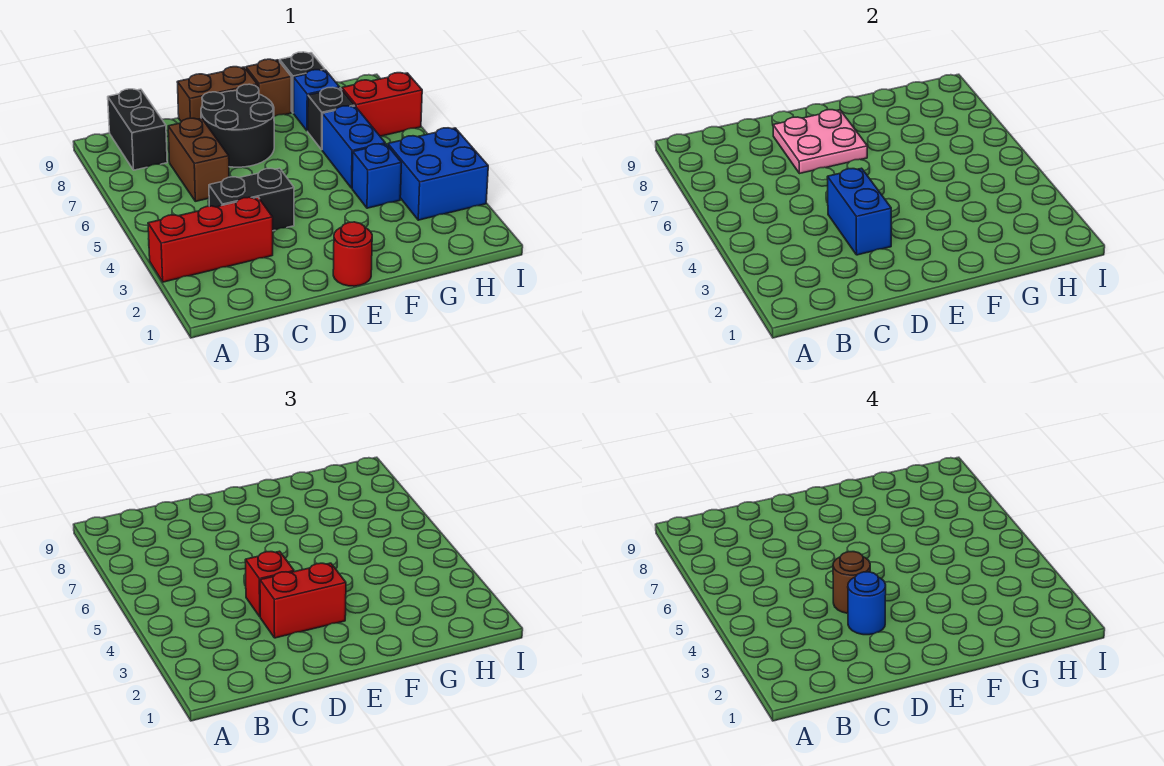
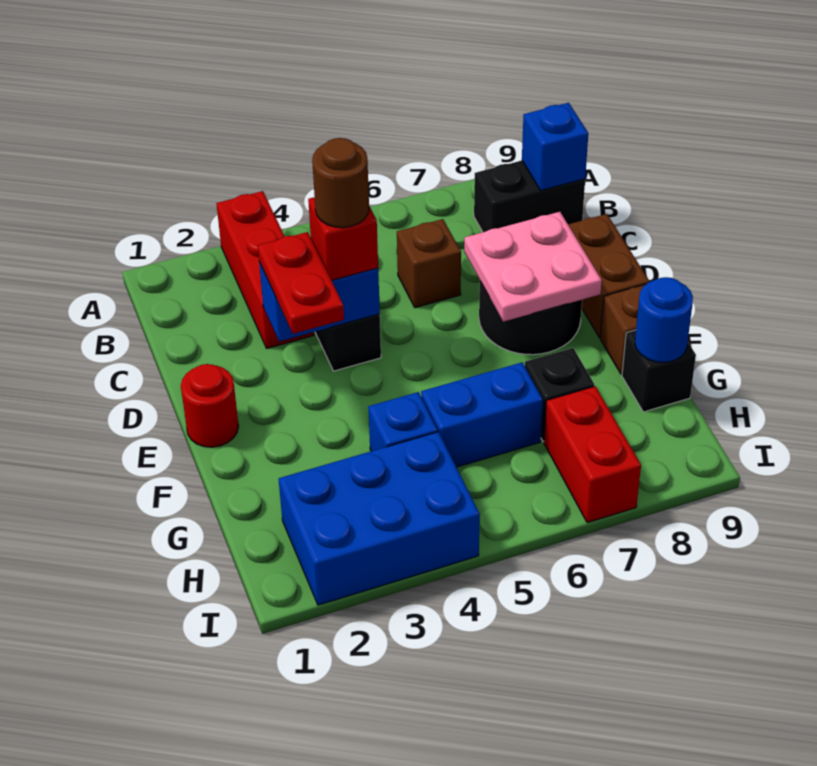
brown brick C6:C7 level 1 -> brown brick C6 level 1
red brick D3:E3 level 3 -> red plate D3:E3 level 3
blue round brick D3 level 4 -> blue round brick G9 level 2
blue brick G8 level 1 -> blue brick B9 level 2
blue brick H3:I4 level 1 -> blue brick H2:I4 level 1

